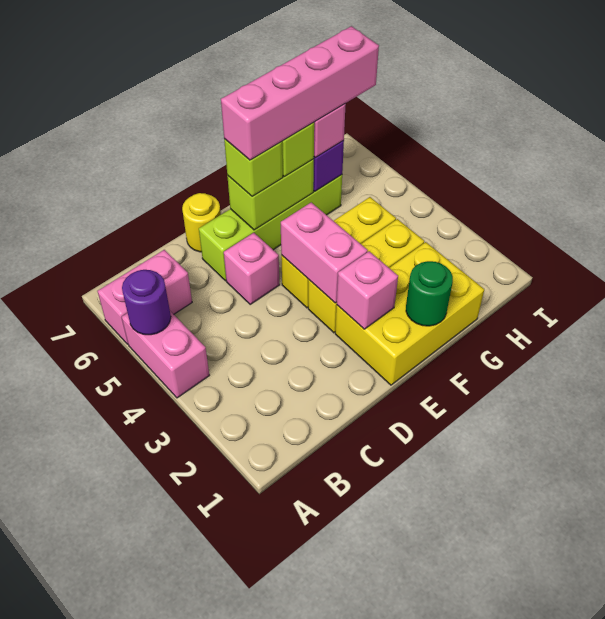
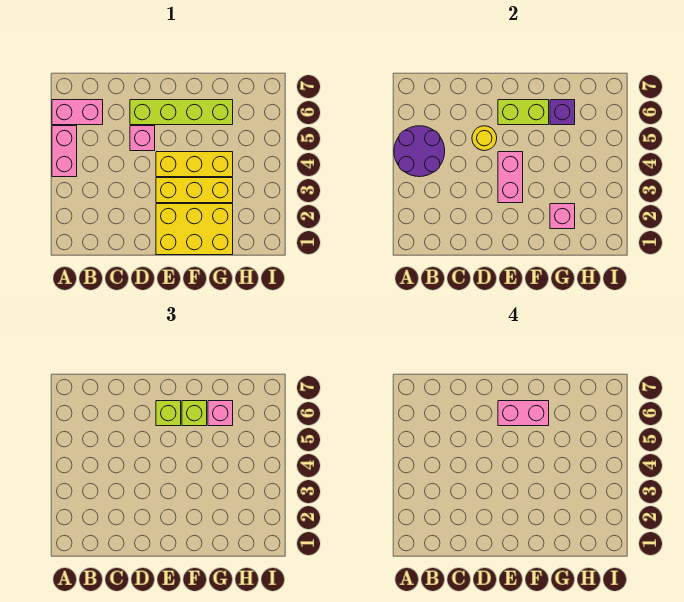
purple round brick A5 level 2 -> purple round brick A4:B5 level 2
yellow round brick D7 level 1 -> yellow round brick D5 level 2
pink brick E2 level 2 -> pink brick G2 level 2
pink brick E6:H6 level 4 -> pink brick E6:F6 level 4
green round brick F1 level 2 -> none

